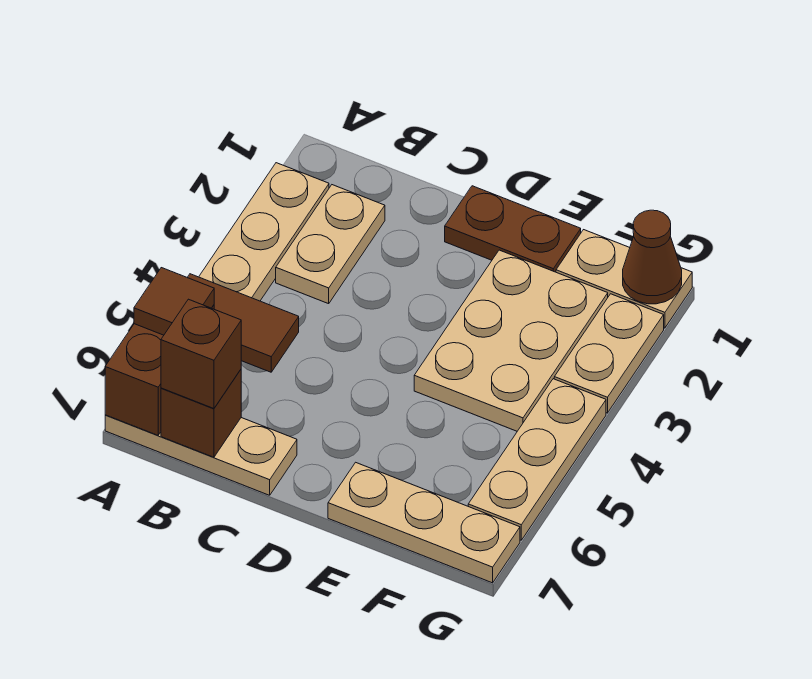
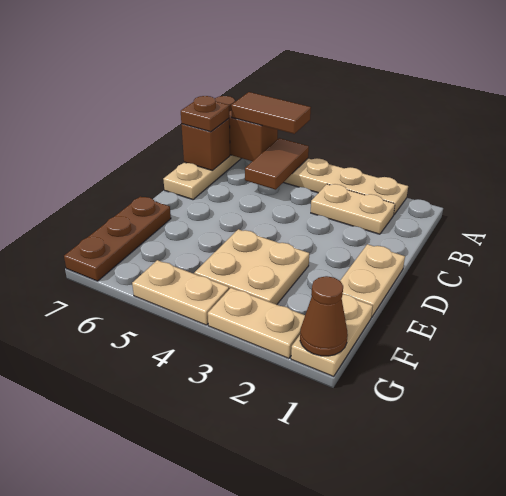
brown tile A6 level 3 -> brown tile A5:A6 level 3
brown brick B7 level 3 -> brown plate B7 level 3
brown plate D1:E1 level 1 -> tan plate D1:E1 level 1
tan plate E2:F4 level 1 -> tan plate E3:F4 level 1
tan plate E7:G7 level 1 -> brown plate E7:G7 level 1
tan plate G4:G6 level 1 -> tan plate G4:G5 level 1

